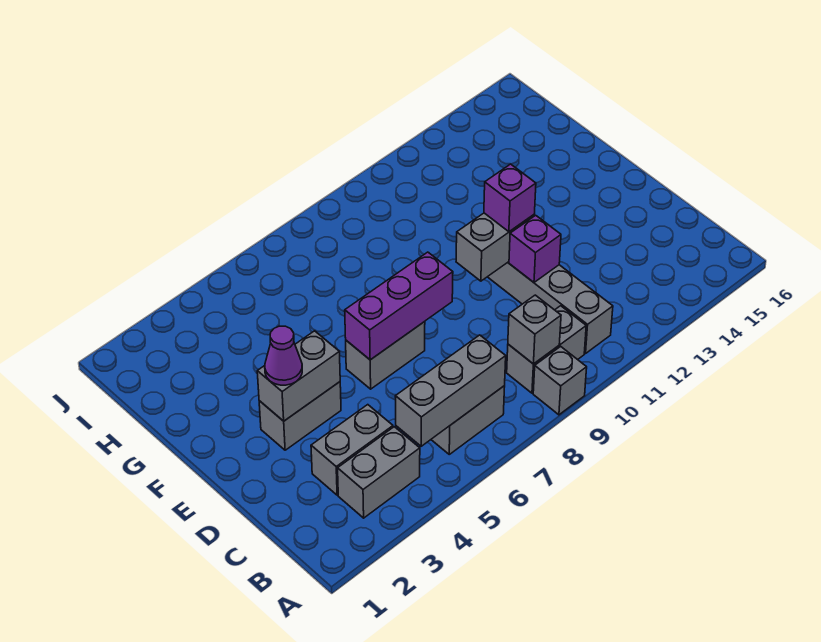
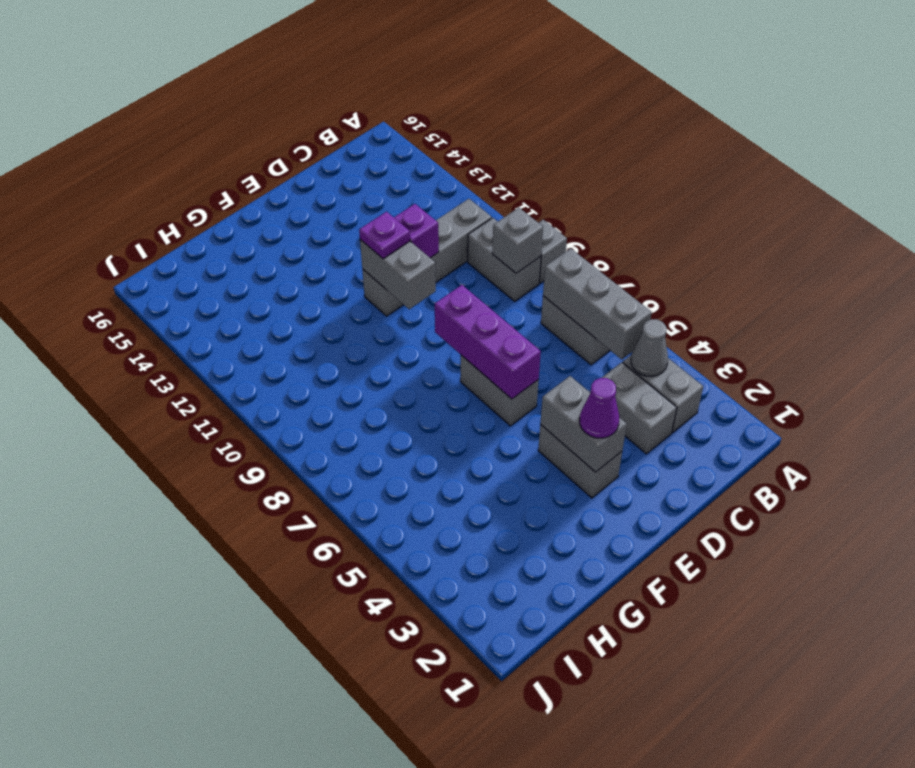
none -> grey cone B4 level 2
purple brick E11 level 3 -> purple plate E11 level 3

